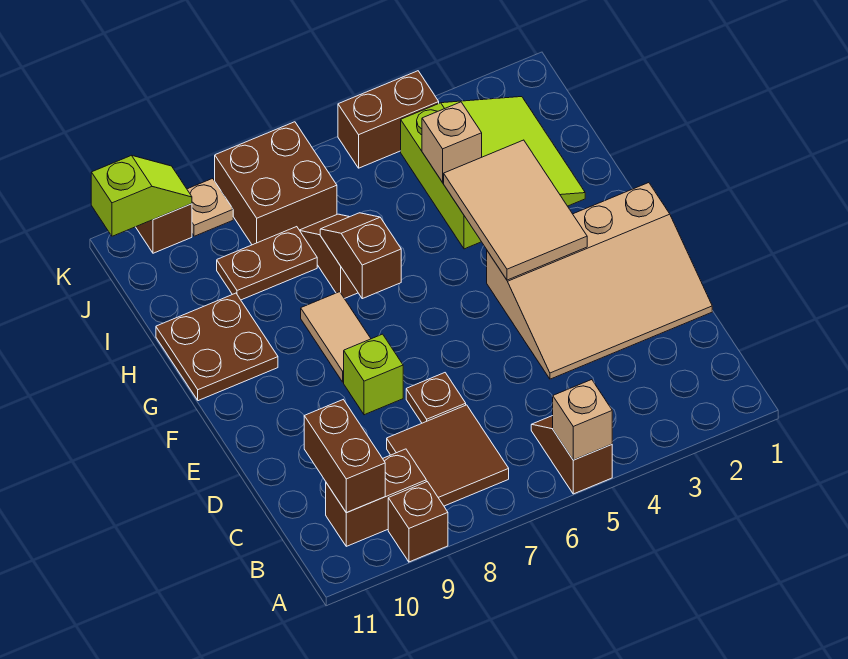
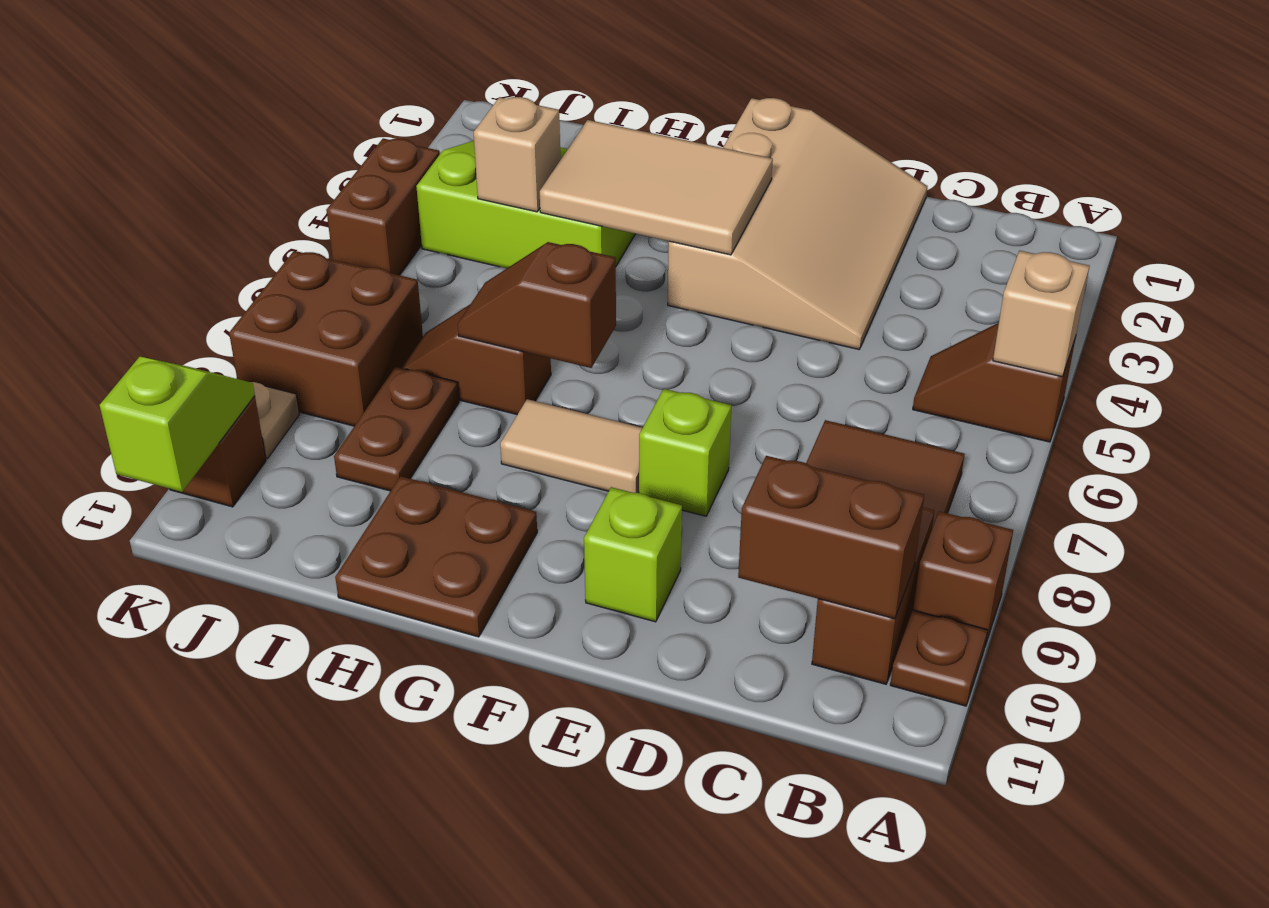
brown plate D7 level 1 -> brown plate A10 level 1
none -> lime brick E10 level 1

